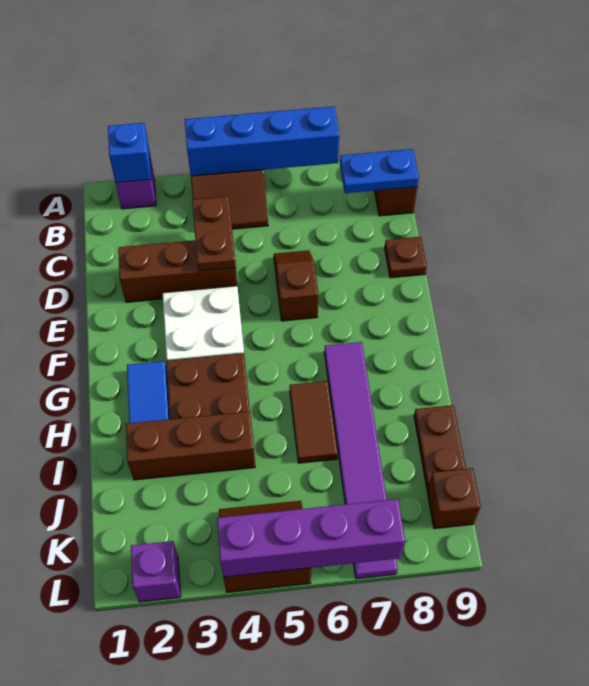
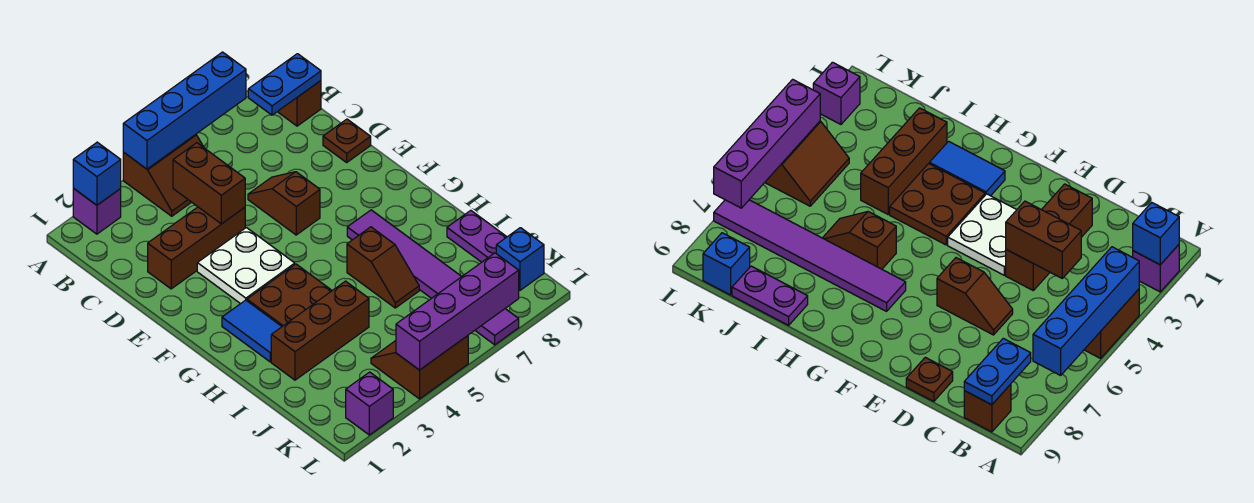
brown plate C4:D4 level 2 -> brown brick C4:D4 level 2
brown tile H6:I6 level 1 -> brown slope H6:I6 level 1 top H
brown plate I9:J9 level 1 -> purple plate I9:J9 level 1
brown brick K9 level 1 -> blue brick K9 level 1

